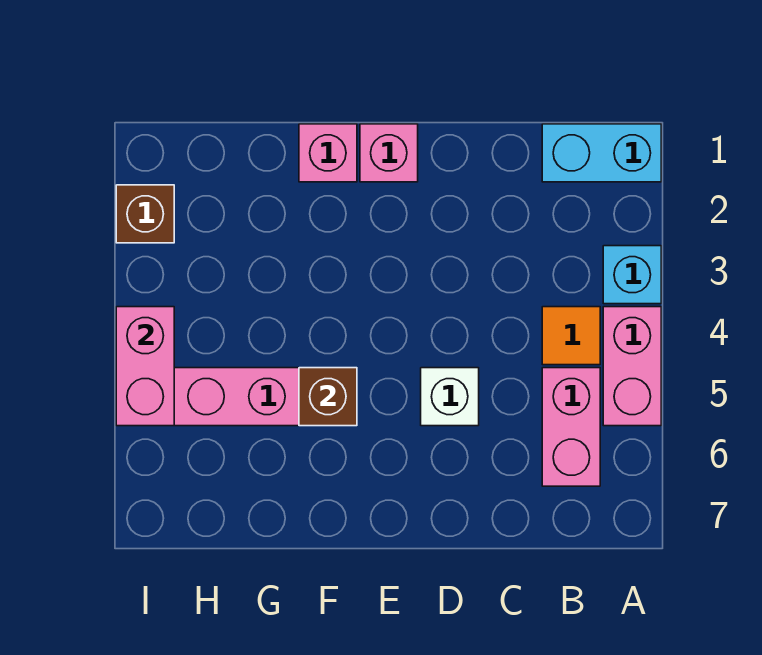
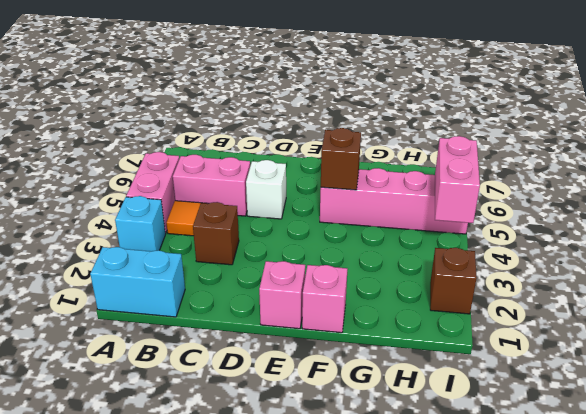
pink brick B5:B6 level 1 -> pink brick B5:C5 level 1
none -> brown brick C3 level 1

